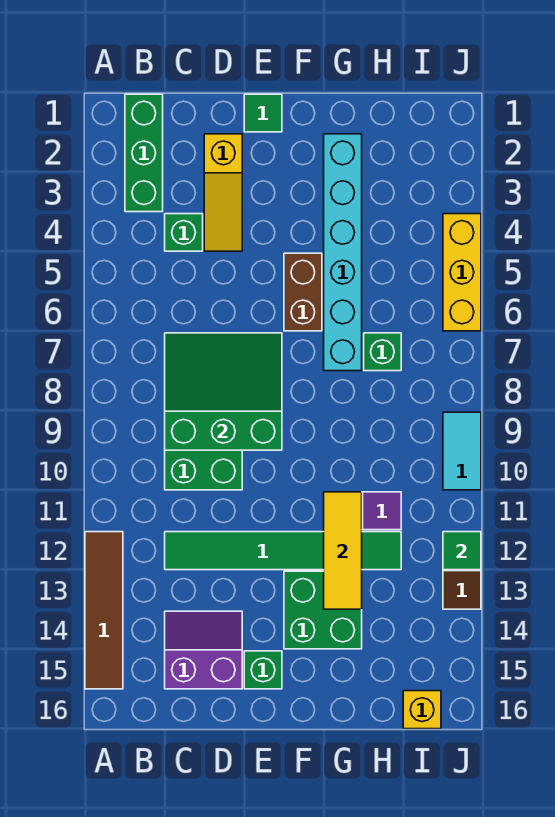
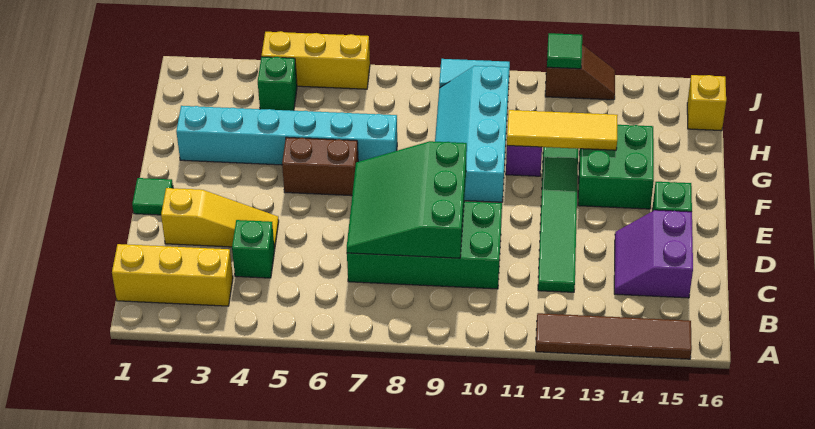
green brick B1:B3 level 1 -> yellow brick B1:B3 level 1
none -> cyan slope F9:I10 level 1 top 10
green brick H7 level 1 -> green brick I4 level 1

